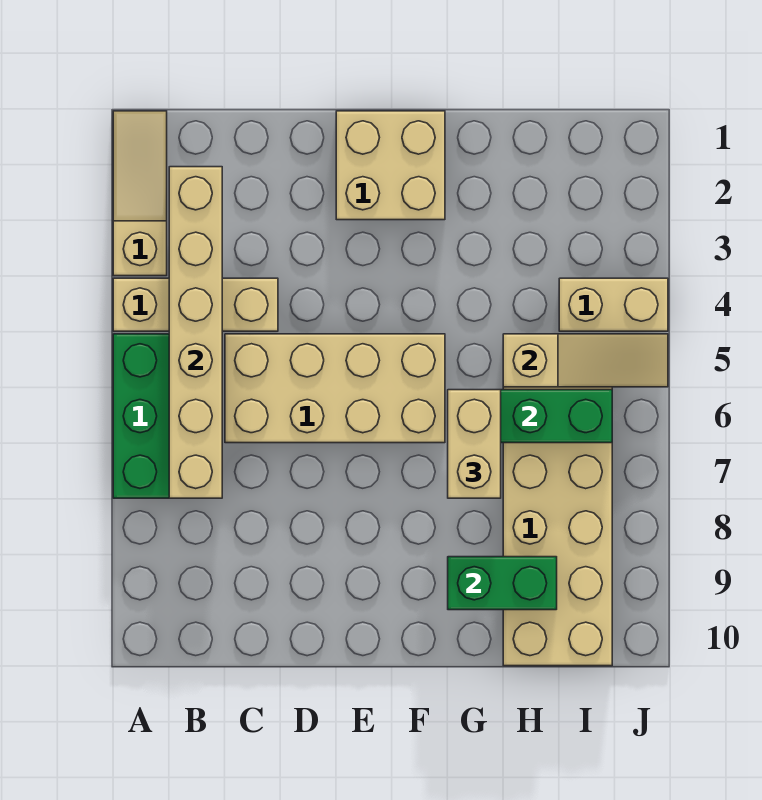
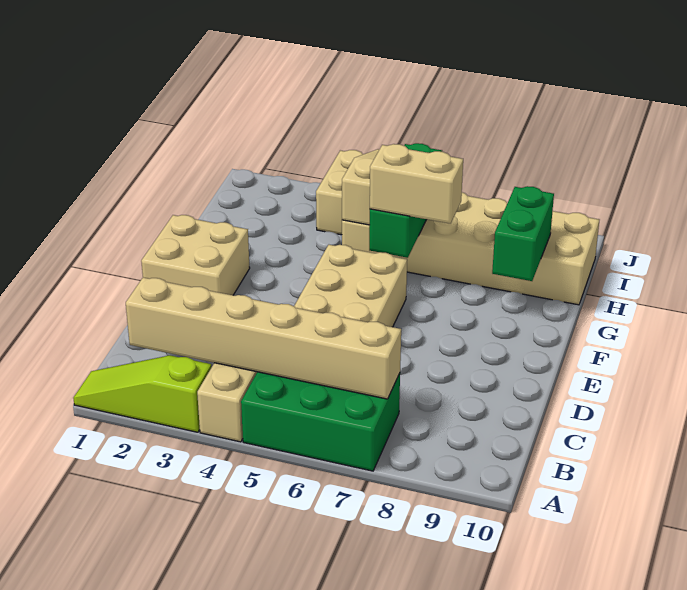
tan slope A1:A3 level 1 top 3 -> lime slope A1:A3 level 1 top 3

